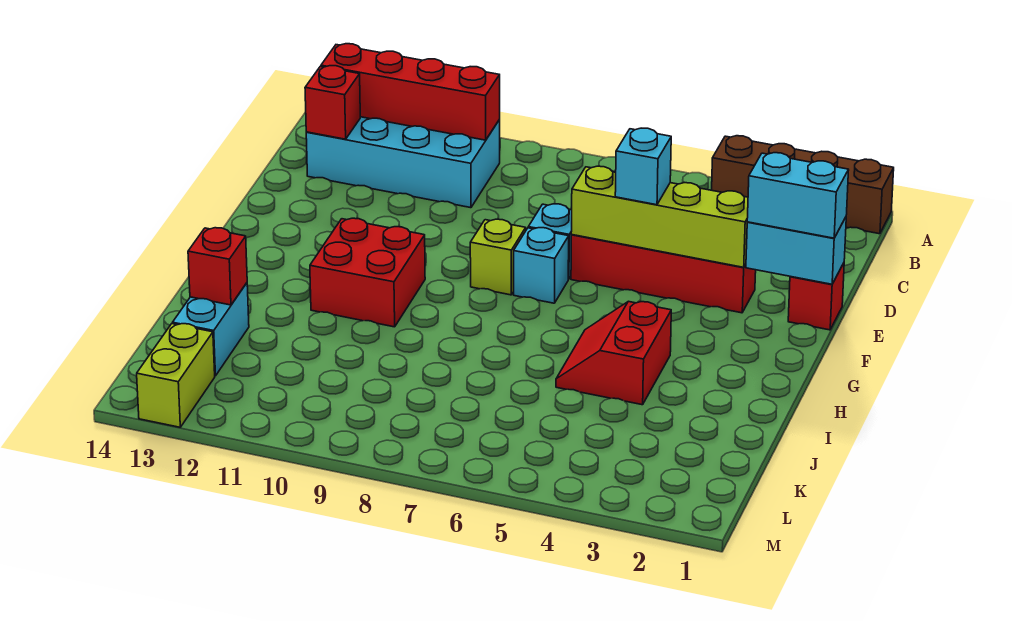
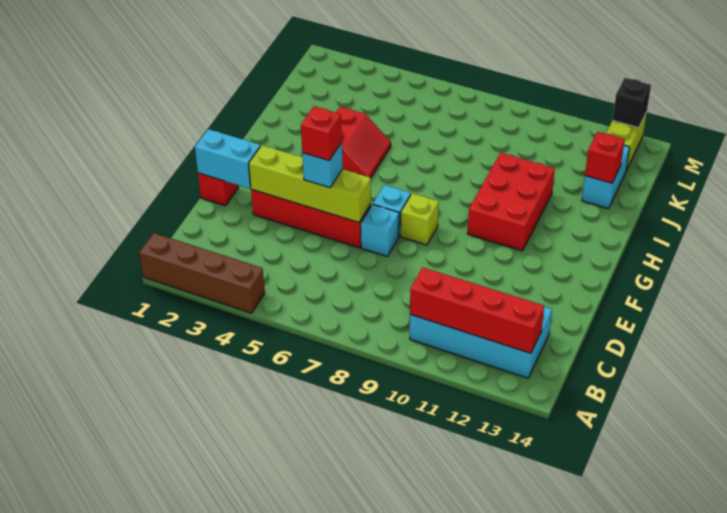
red brick C13 level 2 -> red brick E5 level 4
cyan brick E1:E2 level 3 -> none
red brick G10:H11 level 1 -> red brick G10:I11 level 1
none -> black brick M13 level 2

